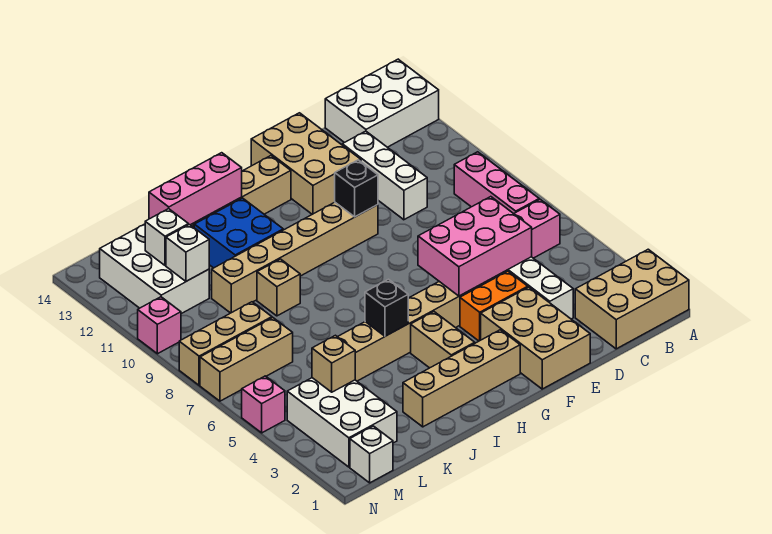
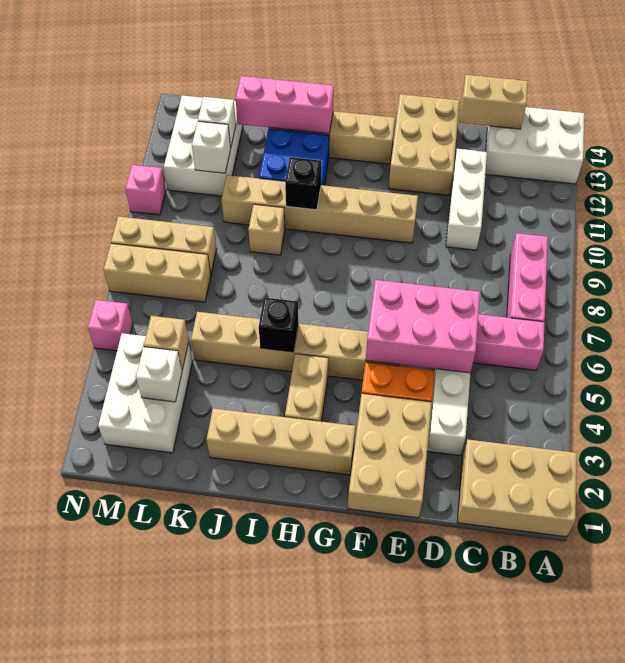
none -> tan brick C14:D14 level 2
black brick F10 level 2 -> black brick I10 level 2
white brick M1 level 1 -> white brick L3 level 2

